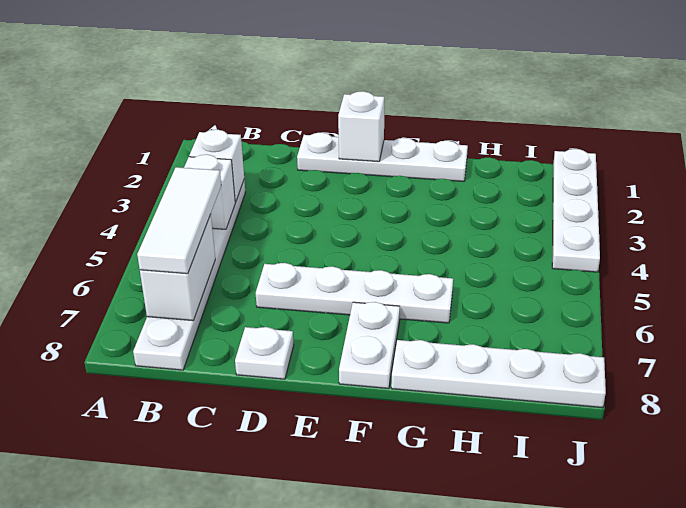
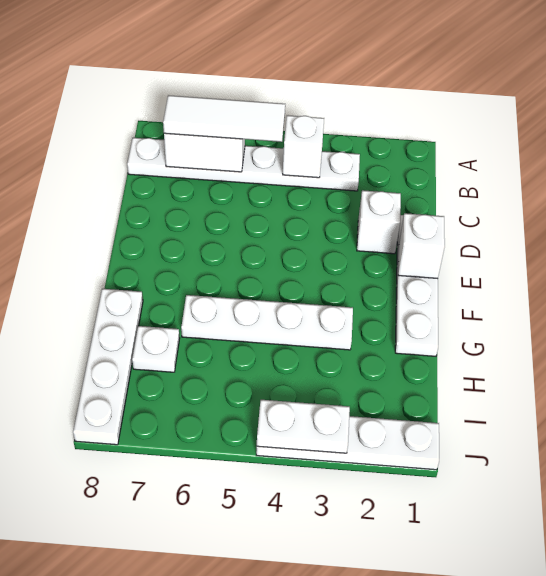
white brick B3 level 2 -> white brick D2 level 1
white plate D6:G6 level 1 -> white plate G3:G6 level 1
white plate D8 level 1 -> white plate H7 level 1
white plate F7:F8 level 1 -> white plate J3:J4 level 2

